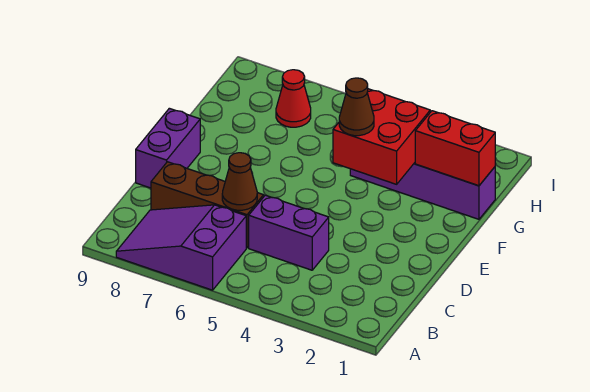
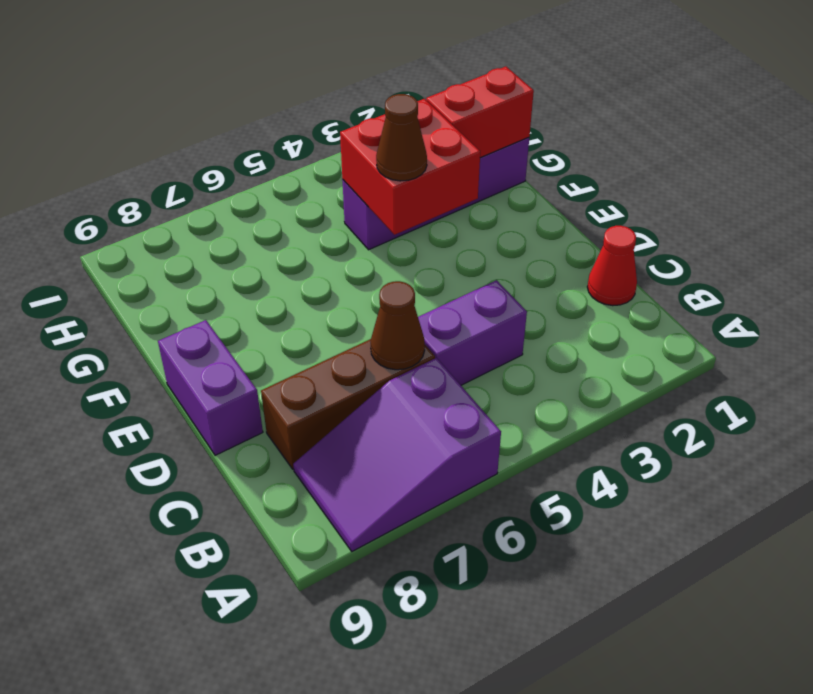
red cone H7 level 1 -> red cone C1 level 1

